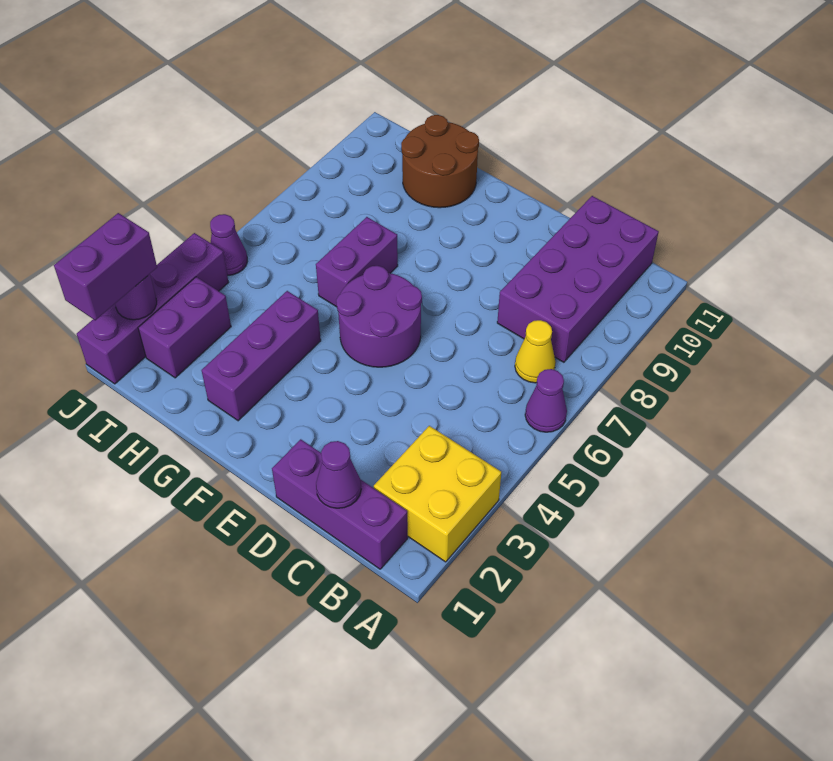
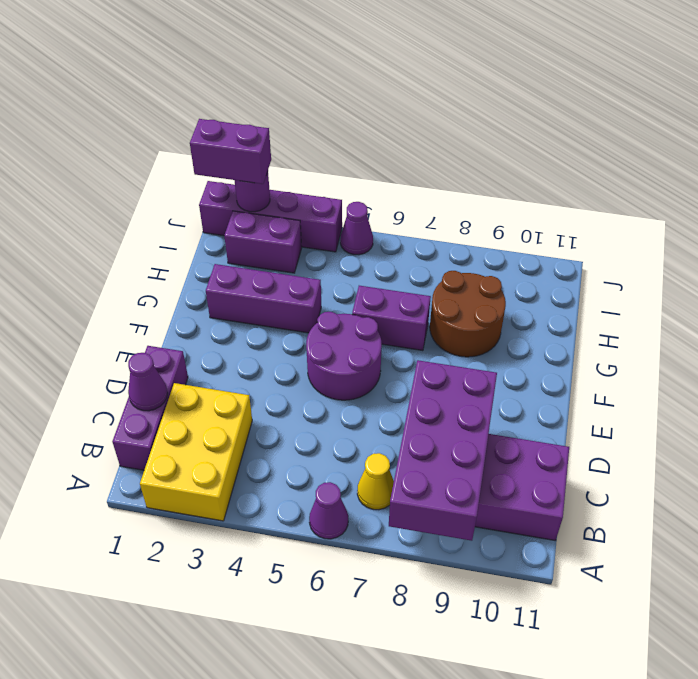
yellow brick A2:B3 level 1 -> yellow brick A2:C3 level 1
none -> purple brick A8:D9 level 2
brown round brick G10:H11 level 1 -> brown round brick G8:H9 level 1

